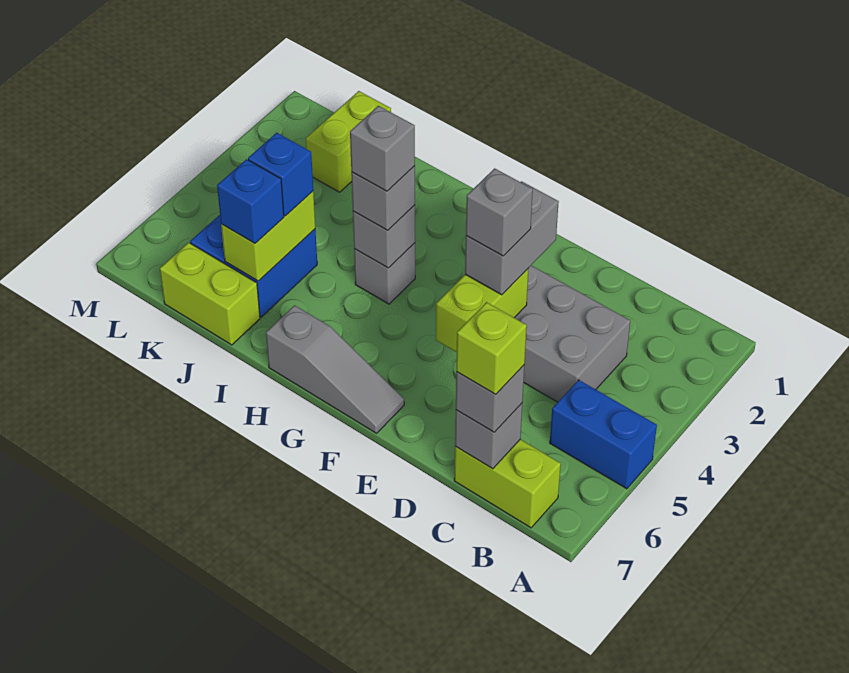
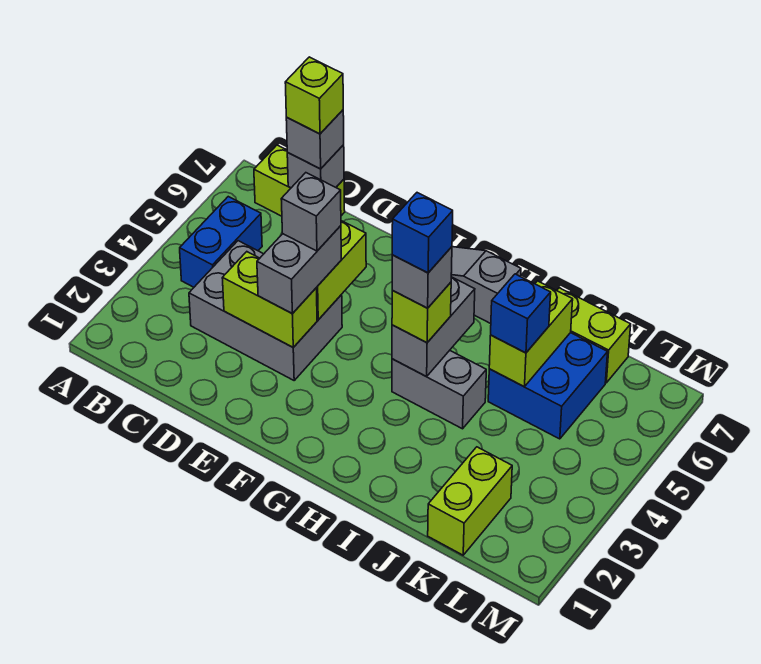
blue brick A5:B5 level 1 -> blue brick B4:B5 level 1
none -> lime brick D3:E3 level 2
grey brick H4 level 1 -> grey brick H4:I4 level 1
grey brick H4 level 2 -> grey brick H4:H5 level 2
grey brick H4 level 3 -> lime brick H4 level 3
blue brick J6 level 3 -> blue brick H4 level 5

